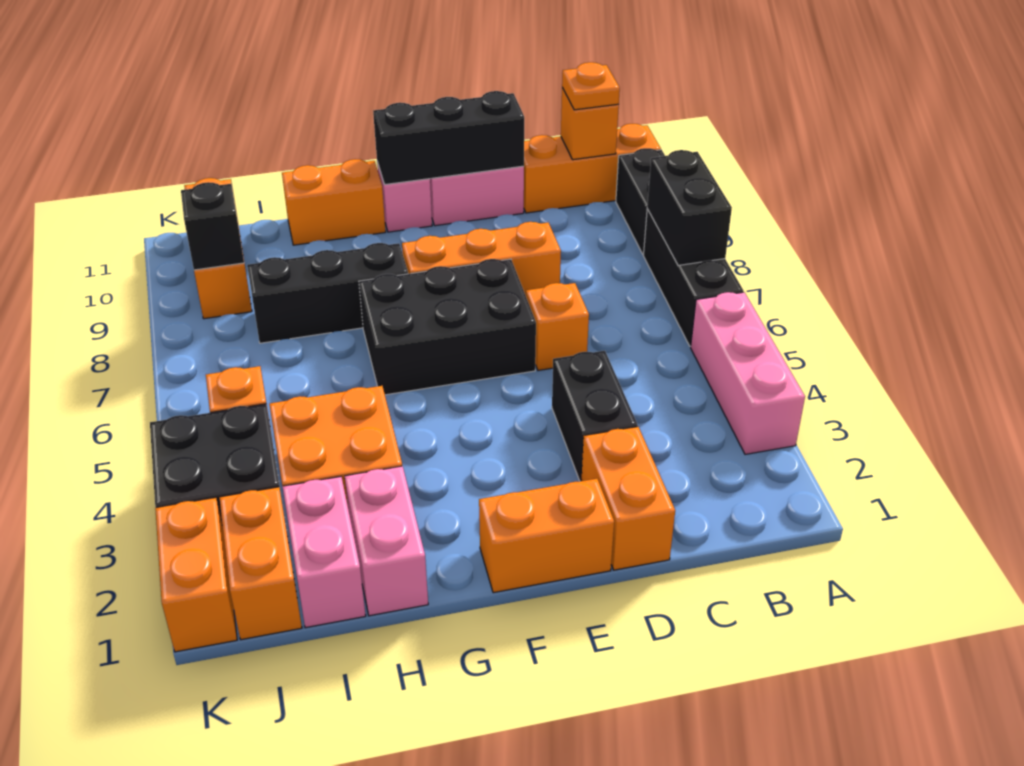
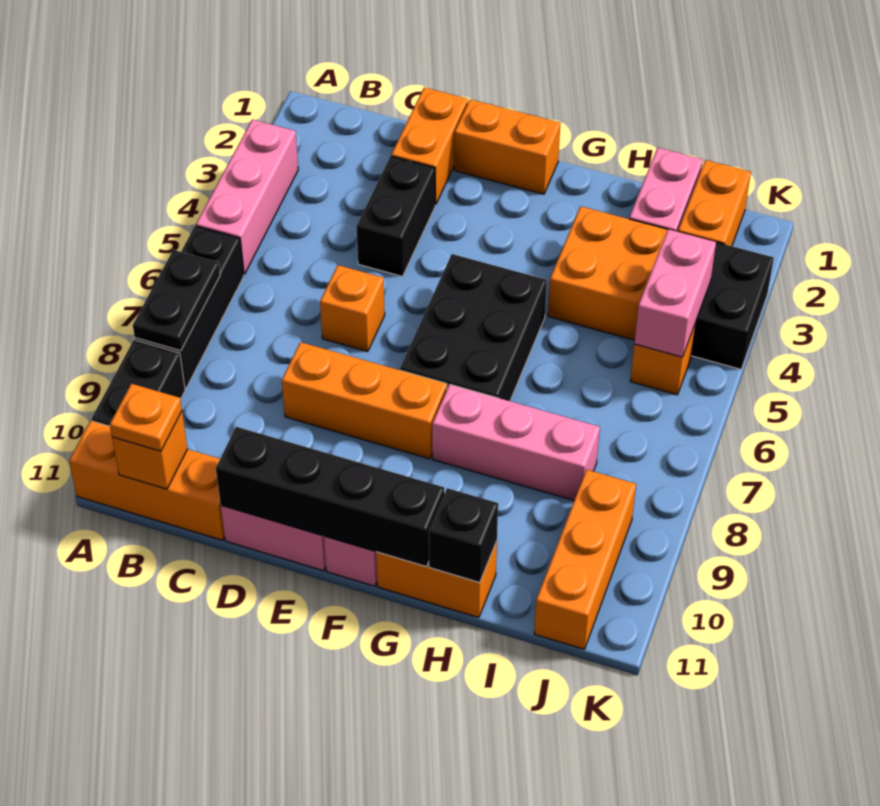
black brick A7:A8 level 2 -> black plate A7:A8 level 2
black brick D11:F11 level 2 -> black brick D11:G11 level 2
black brick E6:G7 level 1 -> black brick F5:G7 level 1
black brick G8:I8 level 1 -> pink brick G8:I8 level 1
pink brick H1:H2 level 1 -> pink brick J4:J5 level 2
black brick J9 level 2 -> black brick H11 level 2
orange brick K1:K2 level 1 -> none

